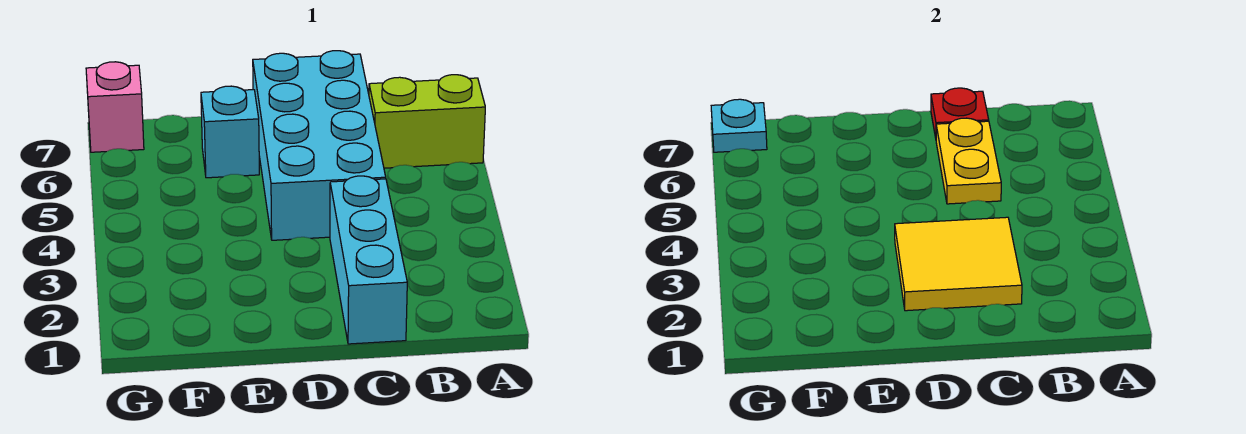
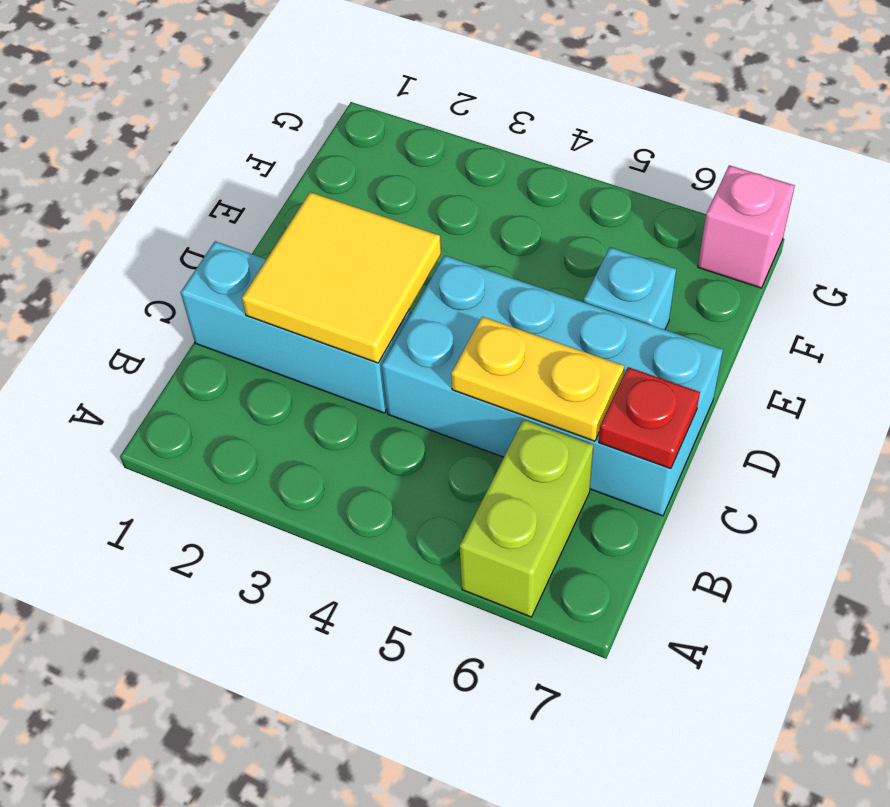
cyan plate G7 level 2 -> none

